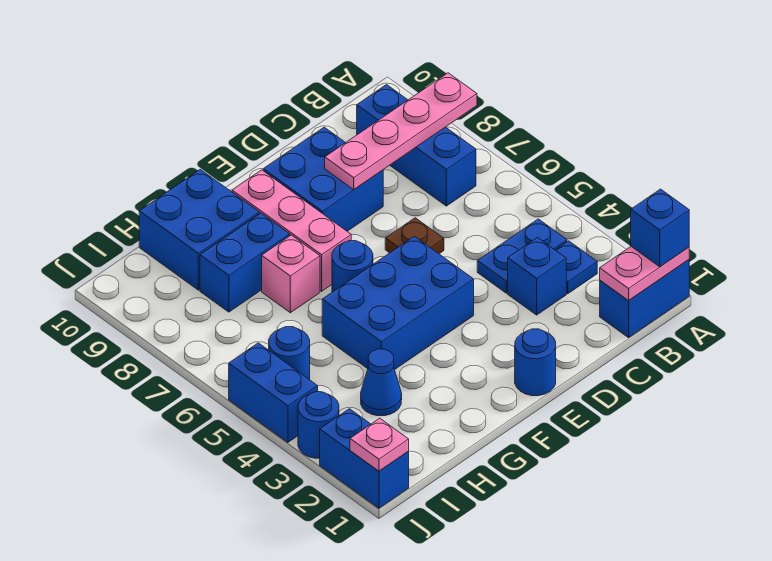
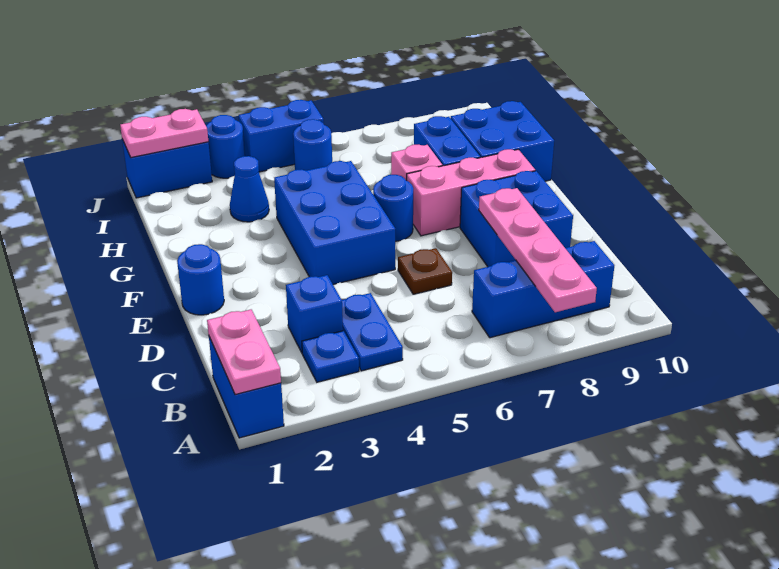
blue brick A1 level 3 -> none
pink plate J1 level 2 -> pink plate J1:J2 level 2

